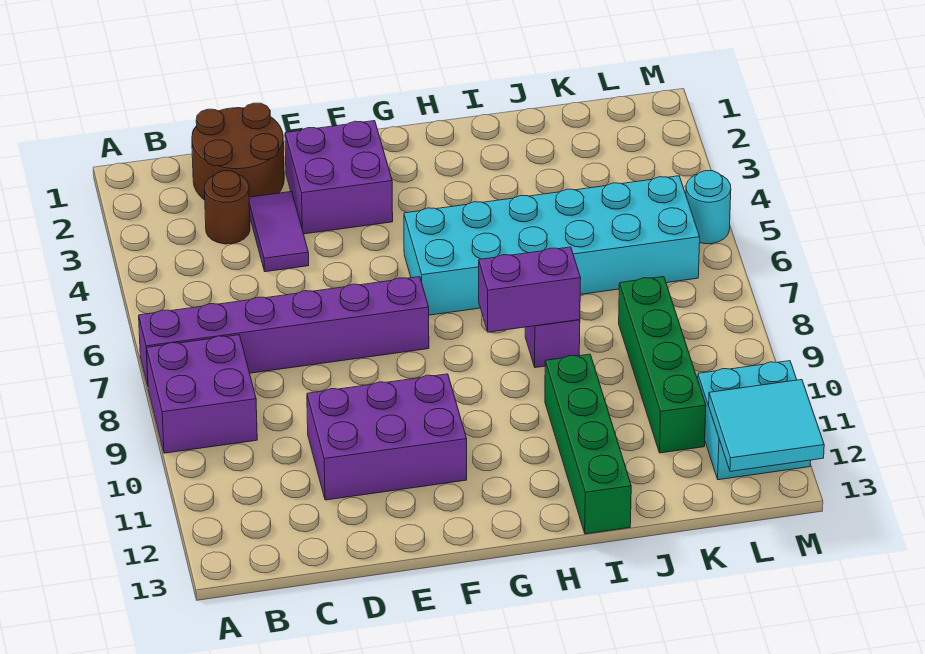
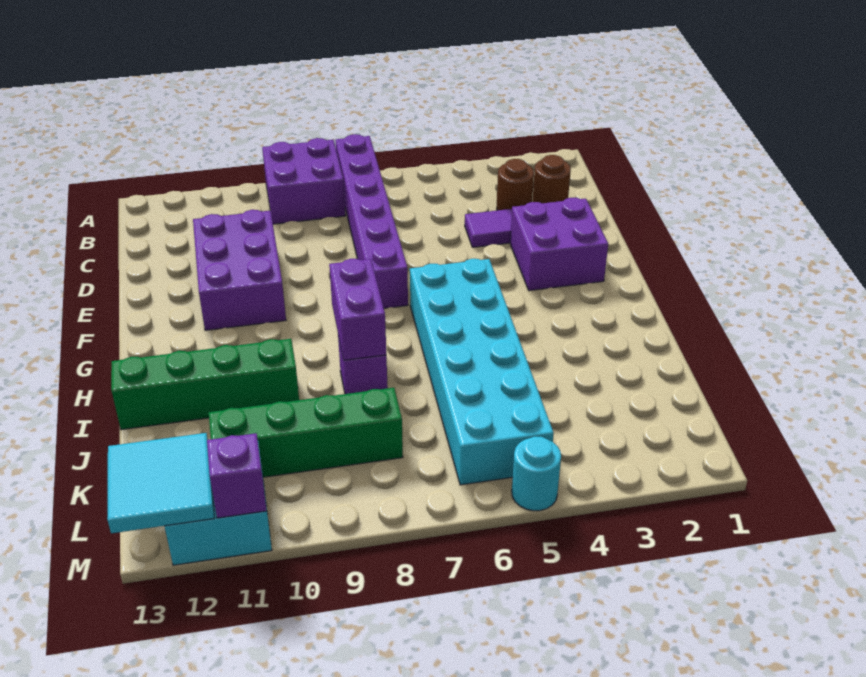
brown round brick C1:D2 level 1 -> brown round brick C2 level 1
none -> purple brick M11 level 2

